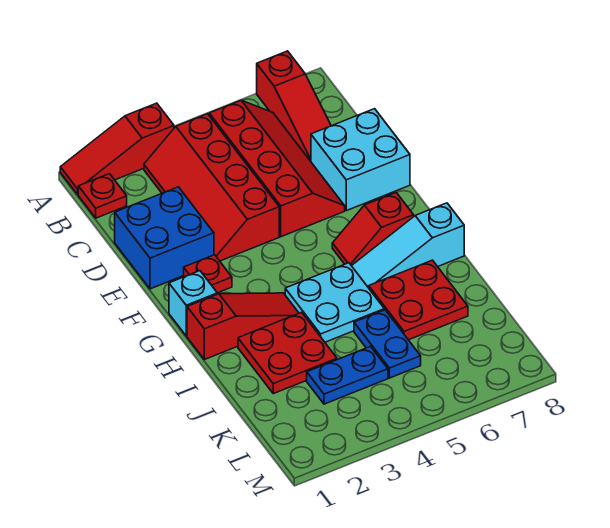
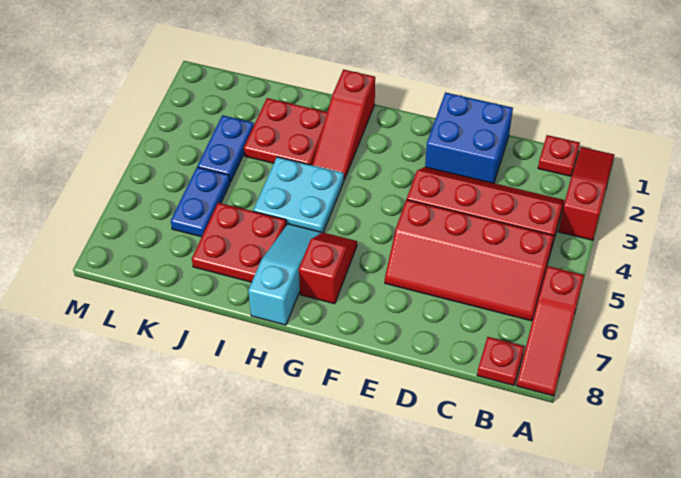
red slope A7:C7 level 1 top A -> red slope A6:A8 level 1 top 6
cyan brick D7:E8 level 1 -> none
red plate F2 level 1 -> red plate B8 level 1
cyan brick G1 level 1 -> none
blue plate J5:K5 level 1 -> blue plate K5:K6 level 1

